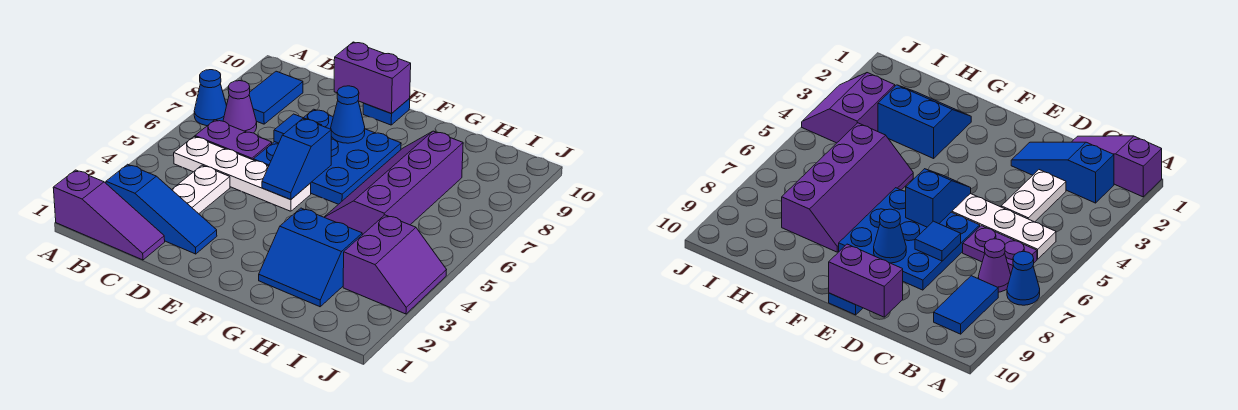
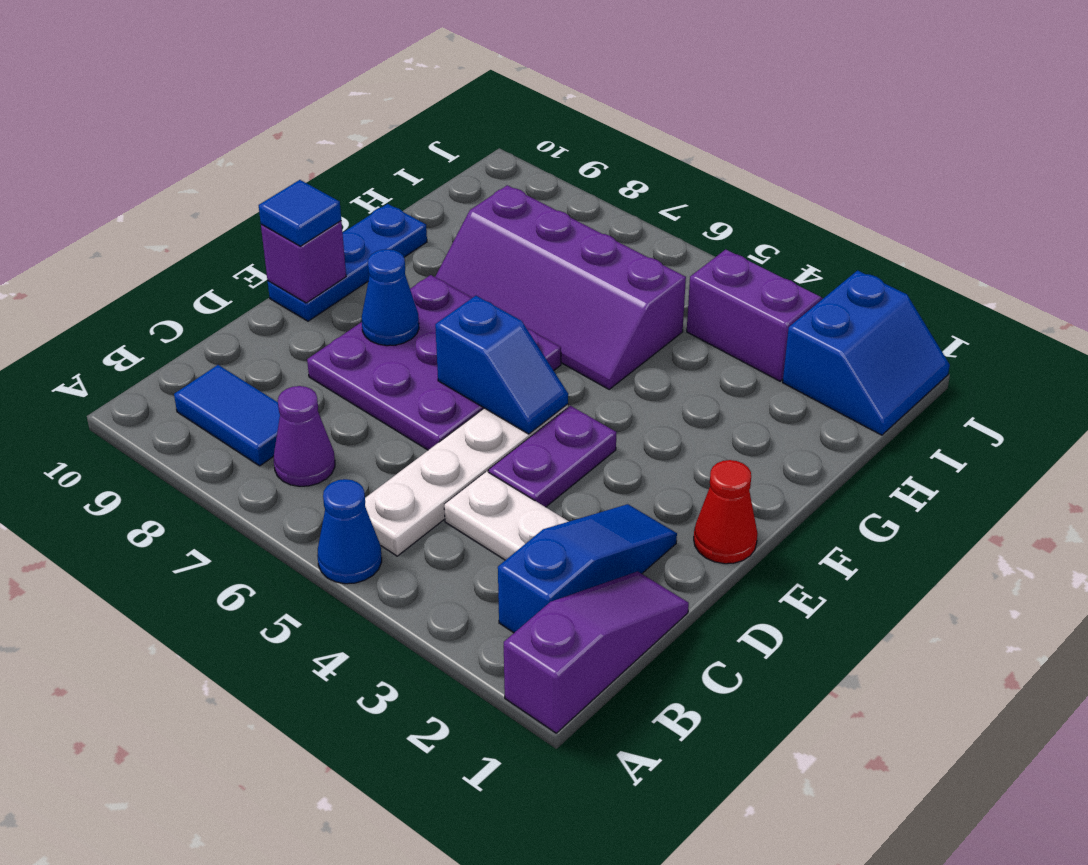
blue cone A7 level 1 -> blue cone A5 level 1
purple plate B6:C6 level 1 -> purple plate D4:E4 level 1
blue plate D6:F8 level 1 -> purple plate D6:F8 level 1
blue tile D7 level 2 -> blue tile E10 level 3
purple brick D10:E10 level 2 -> purple brick E10 level 2
none -> red cone E1 level 1
blue plate E10 level 1 -> blue plate E10:G10 level 1
blue slope G2:H3 level 1 top 3 -> blue slope I1:J2 level 1 top 2

